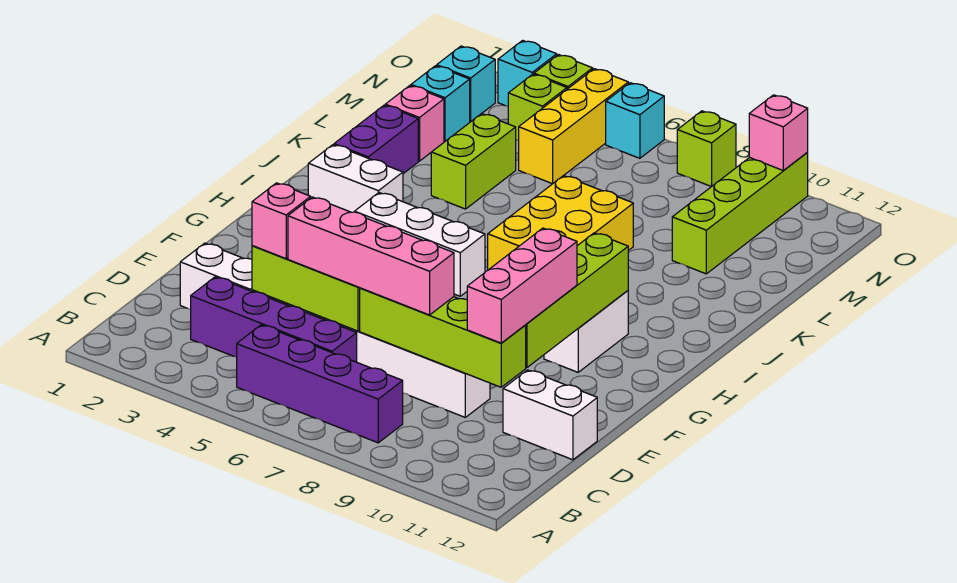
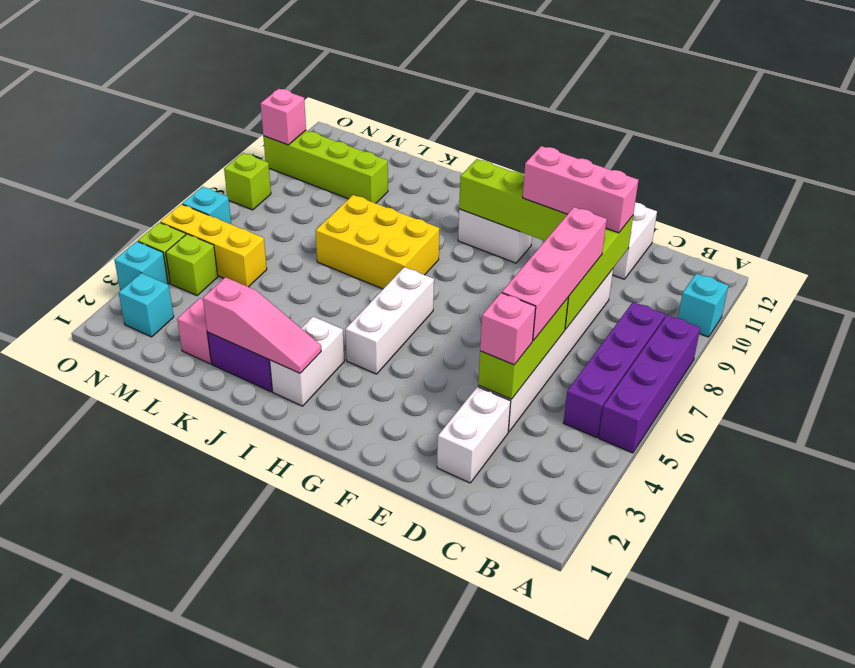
purple brick C3:C6 level 1 -> purple brick A5:A8 level 1
none -> pink slope I2:K2 level 2 top K
lime brick K4:L4 level 1 -> none
cyan brick M2 level 1 -> cyan brick A10 level 1

